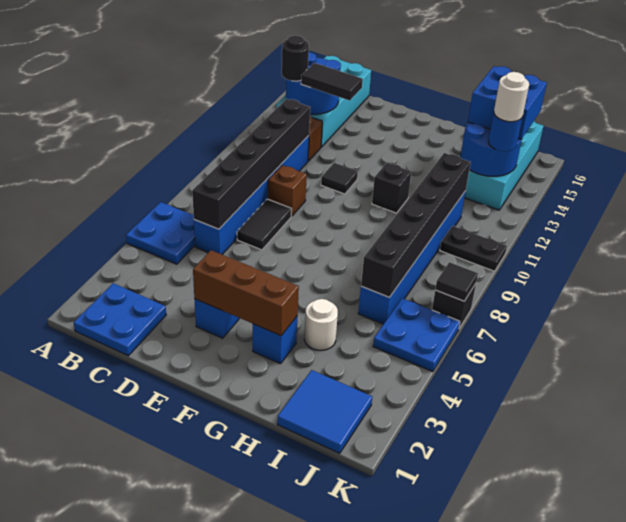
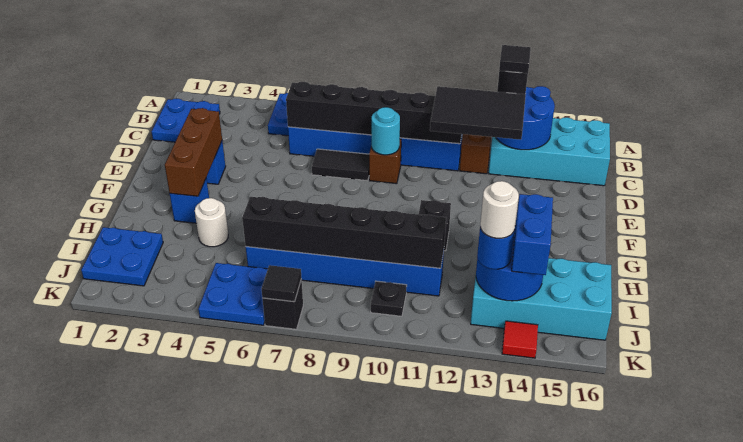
black tile C13:D13 level 3 -> black tile C11:D13 level 3
none -> cyan round brick D9 level 2
black tile E11 level 1 -> black tile B13 level 4
blue tile I1:J2 level 1 -> blue plate I1:J2 level 1
blue brick I14:J15 level 3 -> blue brick I14:J14 level 3
black plate J10:K10 level 1 -> black plate J10 level 1
none -> red tile K14 level 1

